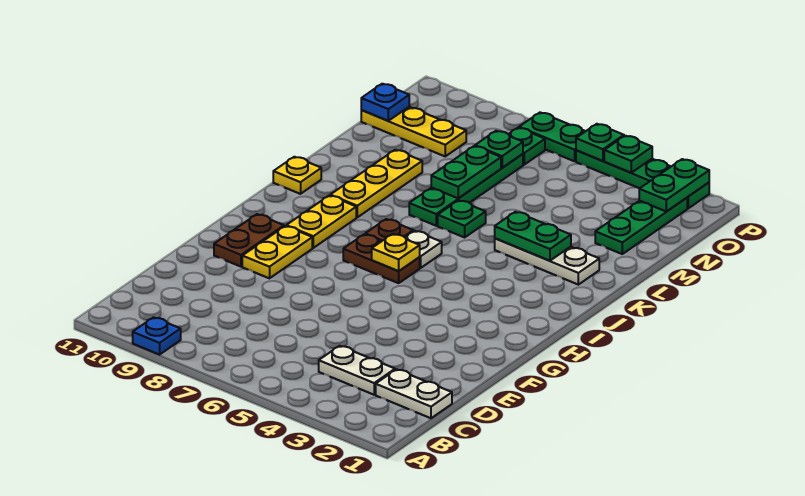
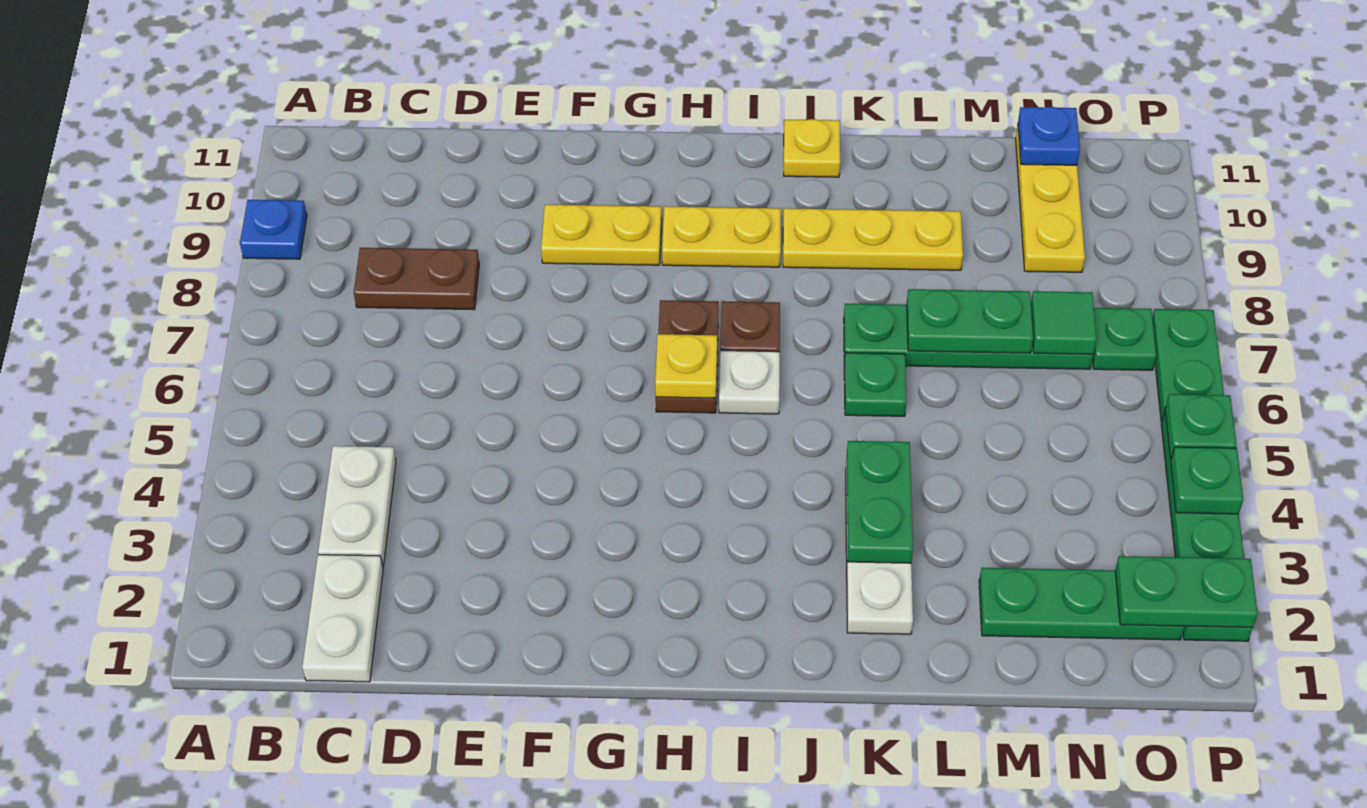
brown plate F10:G10 level 1 -> brown plate C8:D8 level 1
green plate N7 level 2 -> green tile N7 level 2

